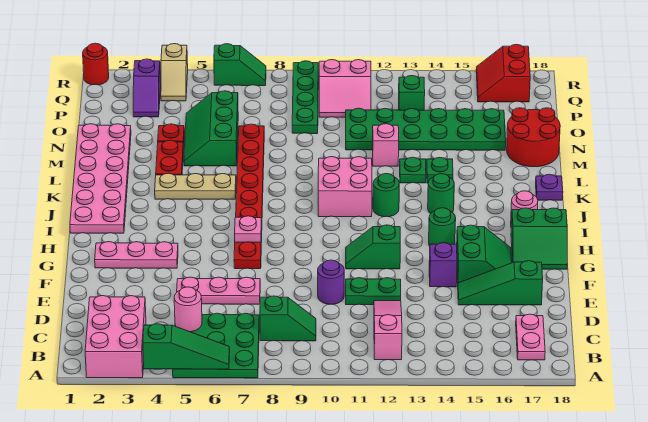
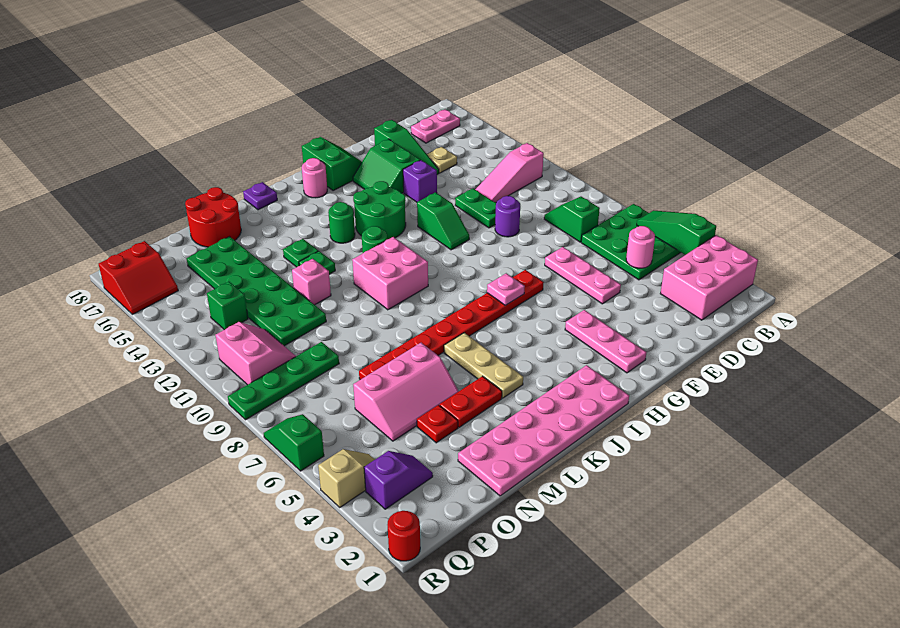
none -> tan plate D15 level 1
green slope F15:G16 level 1 top 15 -> green slope F15:G16 level 1 top F
green round brick H14 level 1 -> green round brick H13:I14 level 1
green slope M5:O6 level 1 top 6 -> pink slope M5:O6 level 1 top 6

